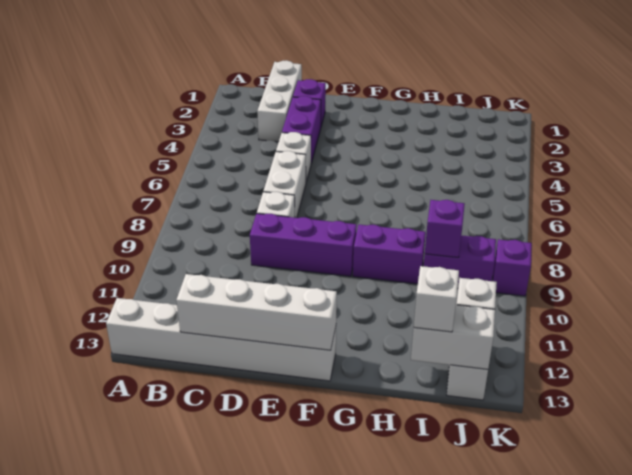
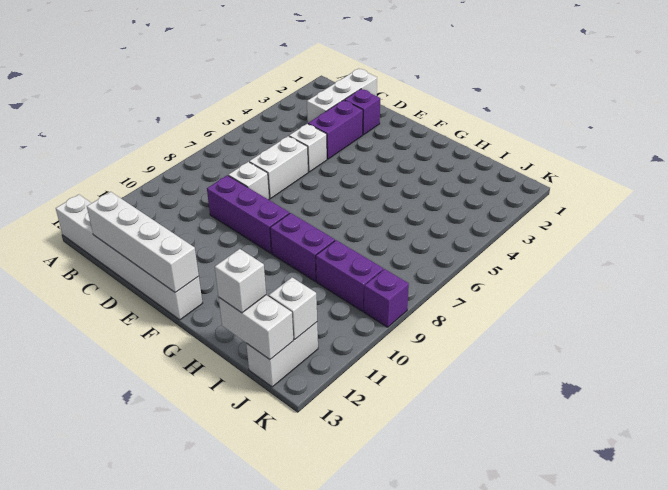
purple brick I9 level 2 -> none

